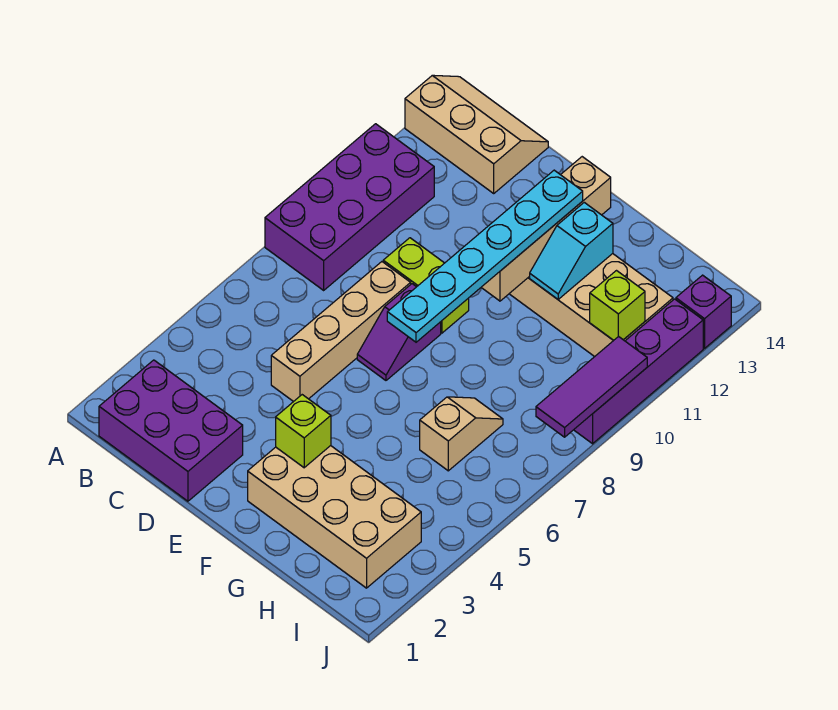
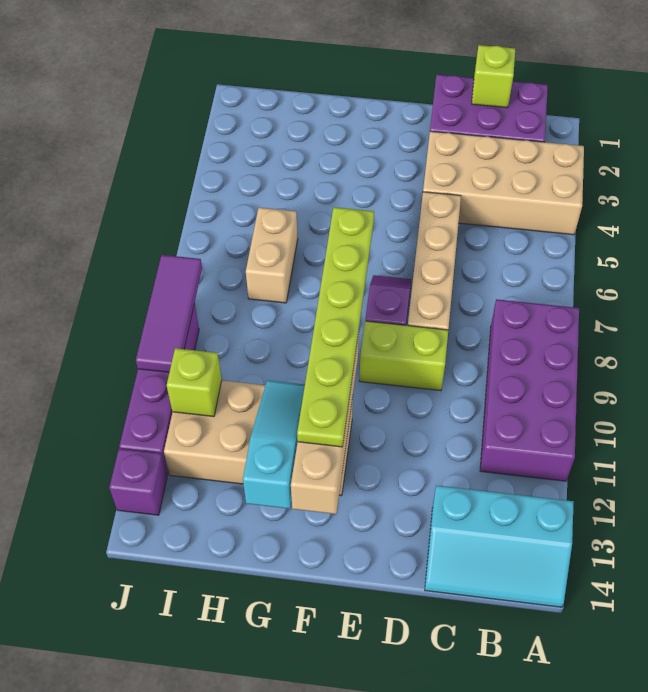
tan slope A13:C14 level 1 top 13 -> cyan slope A13:C14 level 1 top 13
tan brick F2:I3 level 1 -> tan brick A3:D4 level 1
lime brick F3 level 2 -> lime brick C1 level 2
cyan plate F7:F12 level 3 -> lime plate F7:F12 level 3
cyan slope G11:G12 level 2 top 12 -> cyan slope G11:G13 level 2 top 13
tan slope H6:H7 level 1 top 6 -> tan brick H6:H7 level 1

